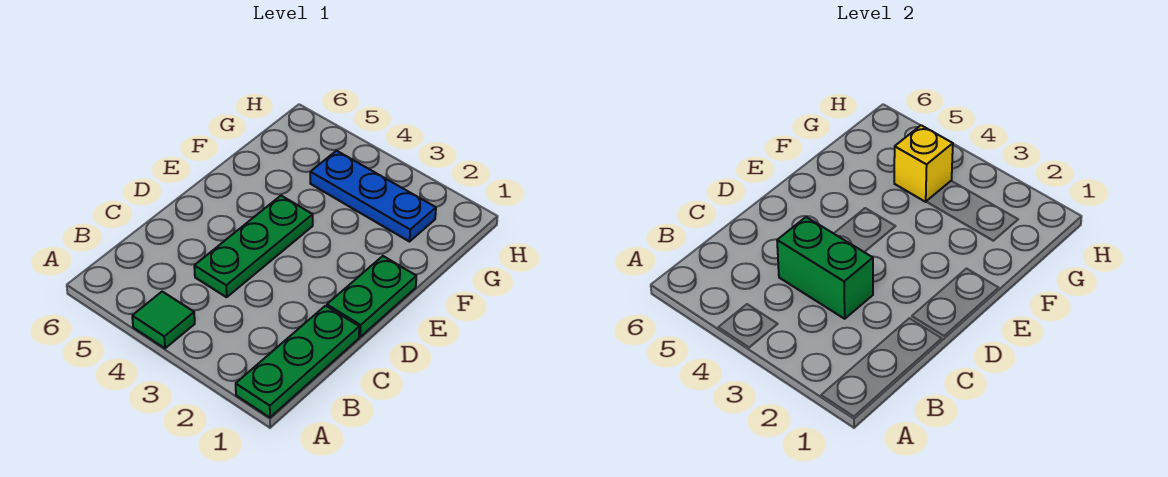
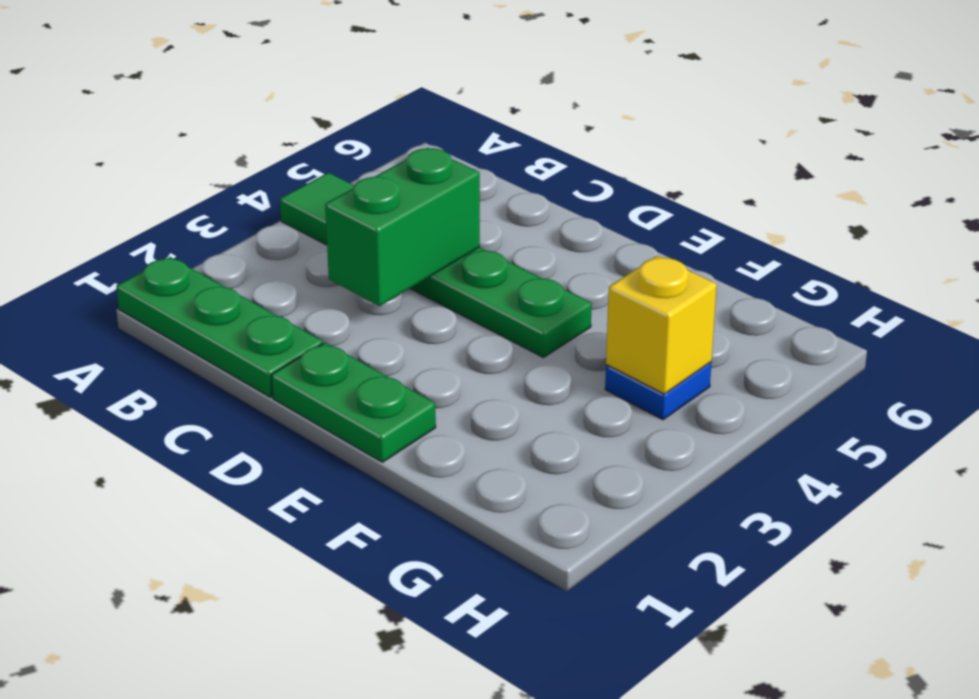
blue plate G2:G4 level 1 -> blue plate G4 level 1

